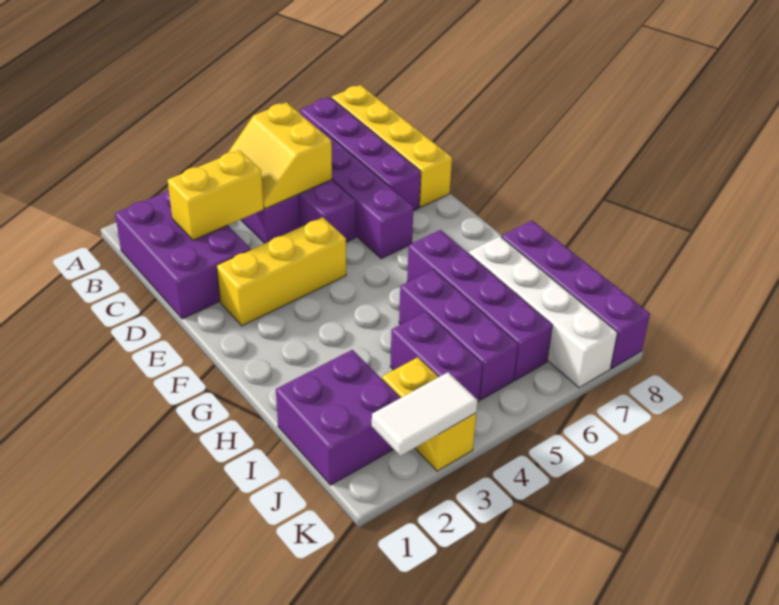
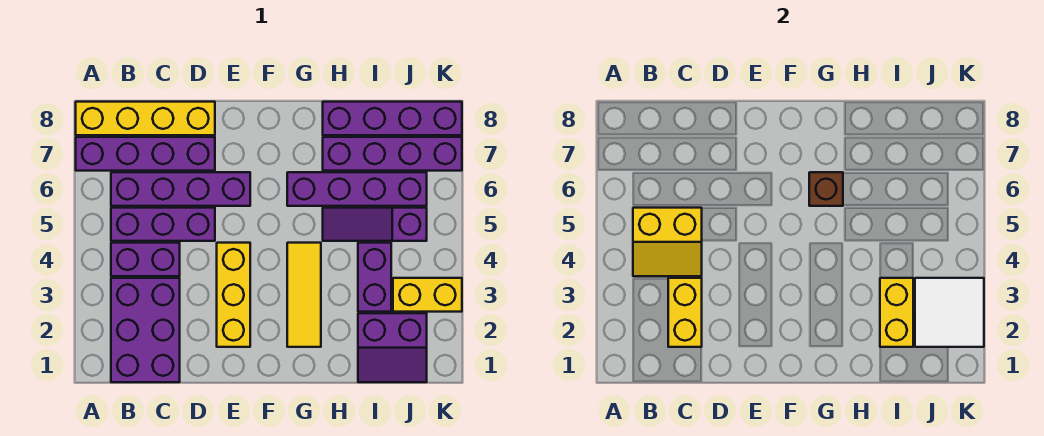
purple brick B1:D2 level 1 -> purple brick B1:C3 level 1
none -> yellow tile G2:G4 level 1
none -> brown brick G6 level 2
purple brick H5:J5 level 1 -> purple slope H5:J5 level 1 top J
white brick H7:K7 level 1 -> purple brick H7:K7 level 1
purple brick I1:J2 level 1 -> purple slope I1:J2 level 1 top 2
none -> yellow brick I2:I3 level 2
purple brick I4:J4 level 1 -> purple brick I3:I4 level 1
white tile K2:K3 level 2 -> white tile J2:K3 level 2

